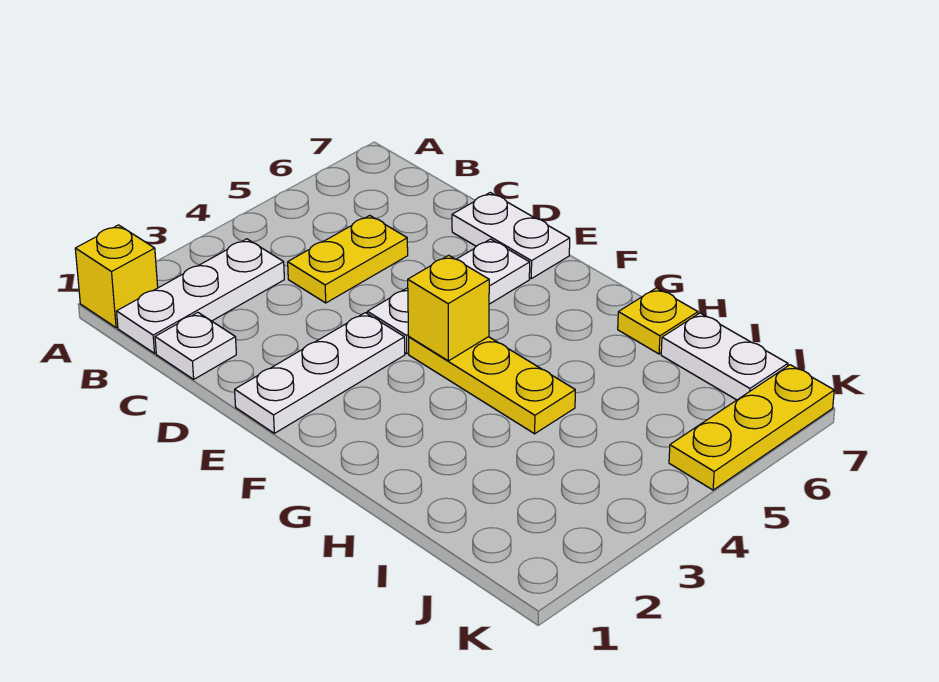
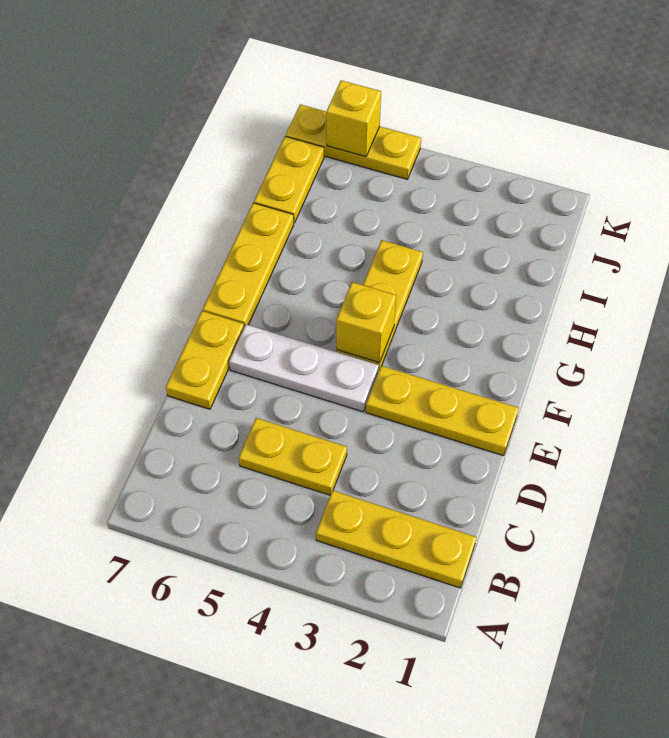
yellow brick A1 level 1 -> yellow brick K6 level 2
white plate B1:B3 level 1 -> yellow plate B1:B3 level 1
white plate C1 level 1 -> none
white plate D7:E7 level 1 -> yellow plate D7:E7 level 1
white plate E1:E3 level 1 -> yellow plate E1:E3 level 1
yellow plate H7 level 1 -> yellow plate F7:H7 level 1
white plate I7:J7 level 1 -> yellow plate I7:J7 level 1

